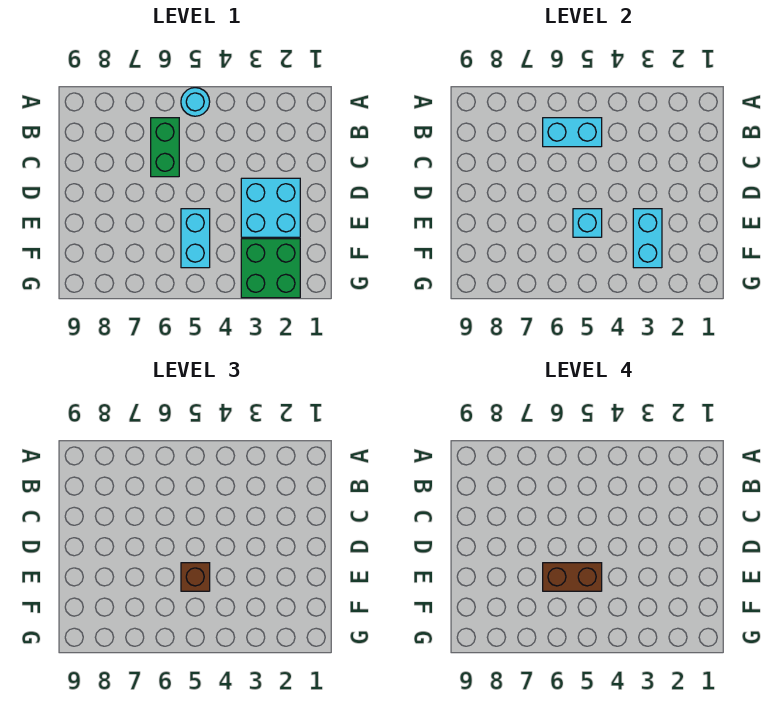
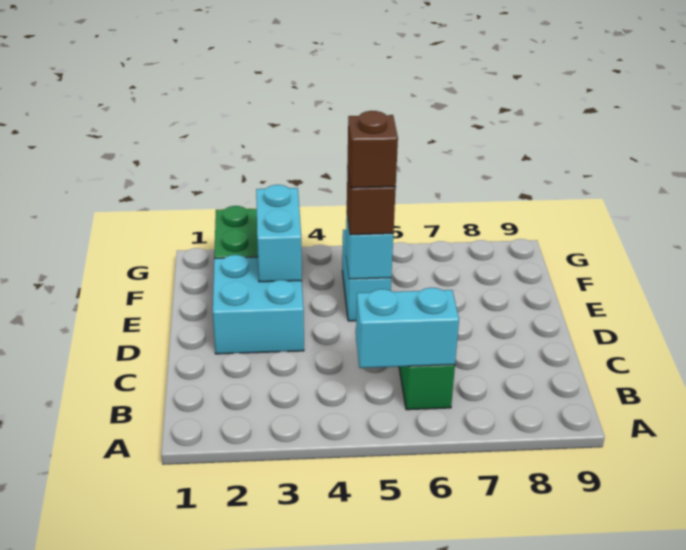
cyan round brick A5 level 1 -> none
brown brick E5:E6 level 4 -> brown brick E5 level 4

